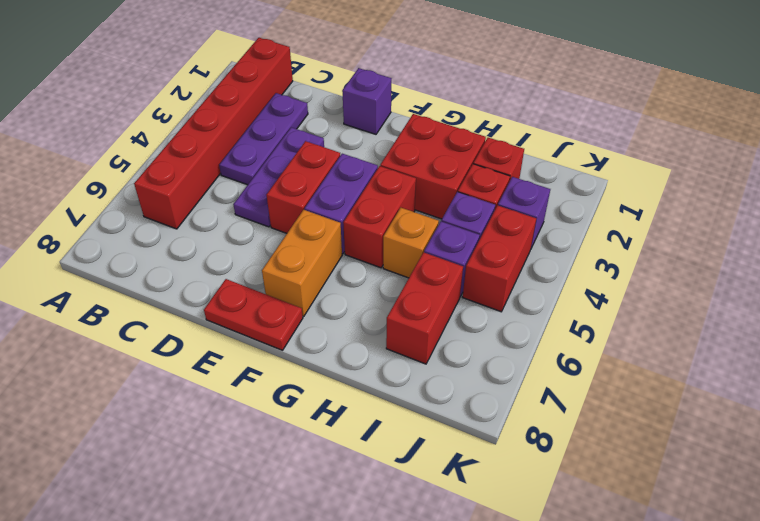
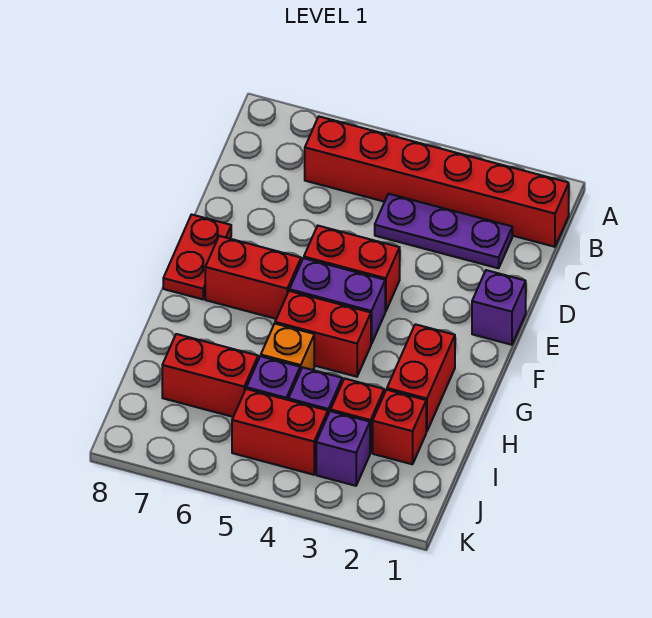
purple plate D3:D5 level 1 -> none
orange brick F6:F7 level 1 -> red brick F6:F7 level 1
red brick G2:H3 level 1 -> red brick G2:H2 level 1

